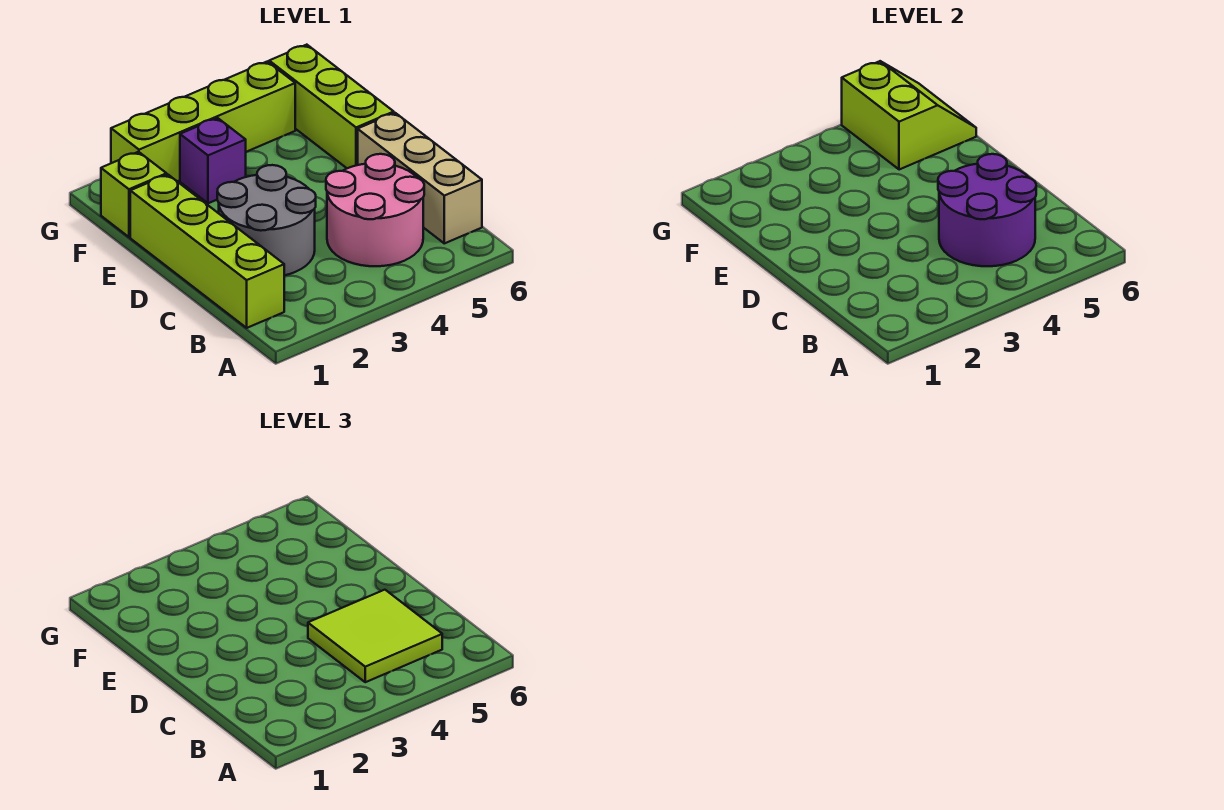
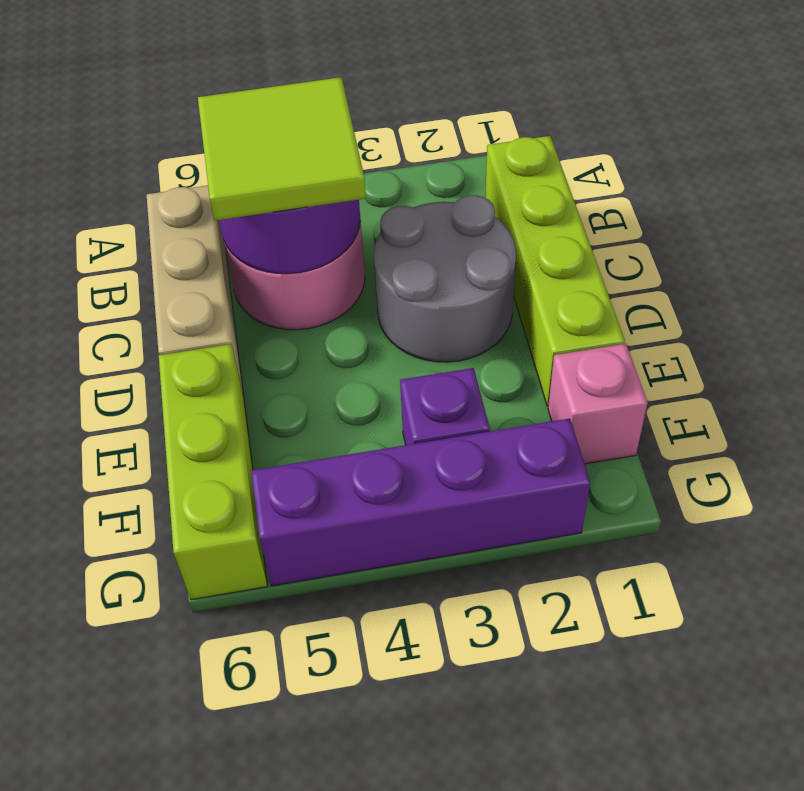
lime brick F1 level 1 -> pink brick F1 level 1
lime slope F5:G6 level 2 top 5 -> none
lime brick G2:G5 level 1 -> purple brick G2:G5 level 1

